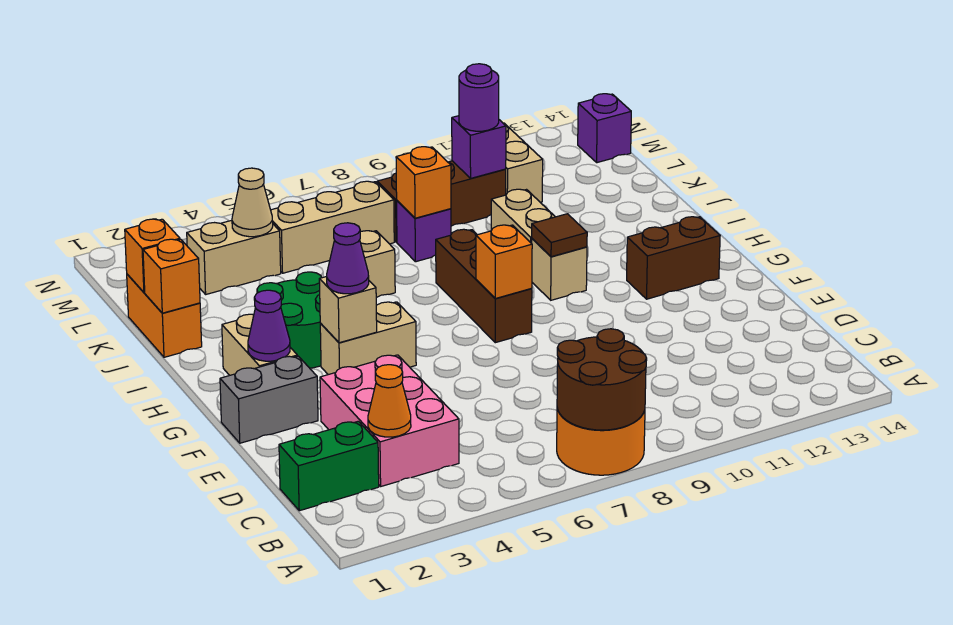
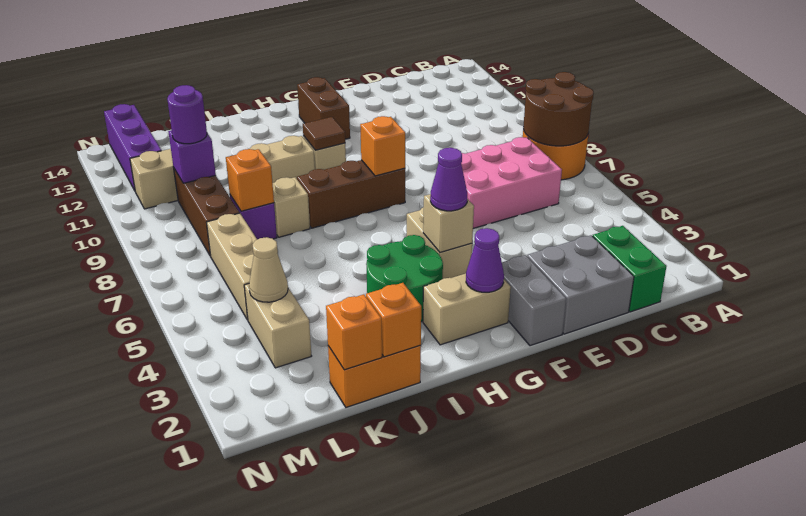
pink brick C3:E4 level 1 -> pink brick C6:E7 level 1
orange cone C3 level 2 -> none
none -> grey brick D1:E2 level 1
tan brick J6 level 1 -> tan brick J8 level 1
purple brick M14 level 1 -> purple brick M12:M14 level 1

